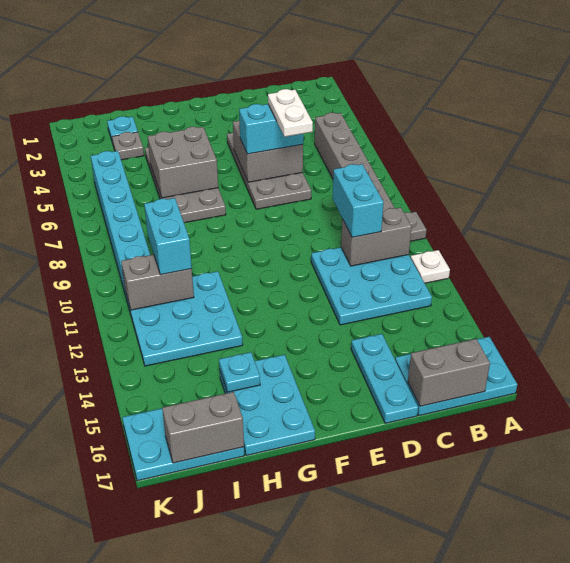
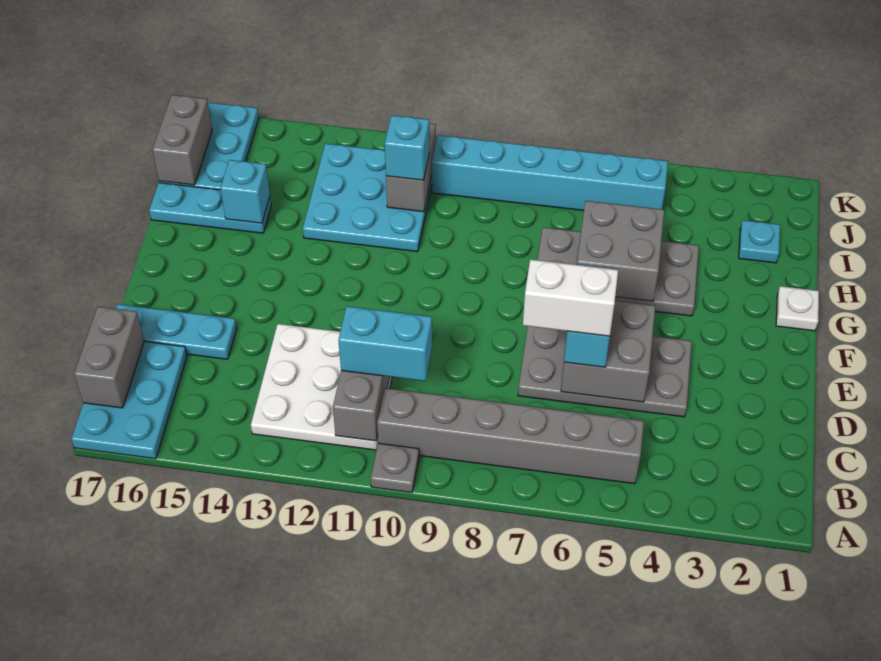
white plate A12 level 1 -> white plate G1 level 1
cyan plate B11:D13 level 1 -> white plate B11:D13 level 1
white plate D6:D7 level 4 -> white brick D6:D7 level 4
cyan plate G15:H17 level 1 -> cyan plate H15:H17 level 1
cyan plate H15 level 2 -> cyan brick H15 level 2
grey plate I3 level 1 -> none
cyan brick I10:I11 level 3 -> cyan brick I11 level 3

